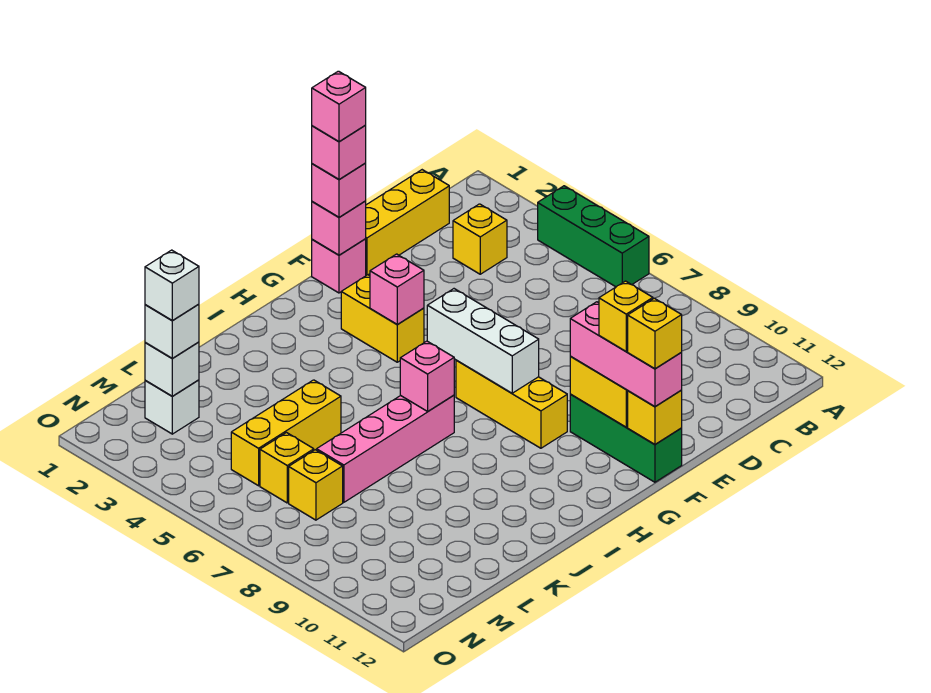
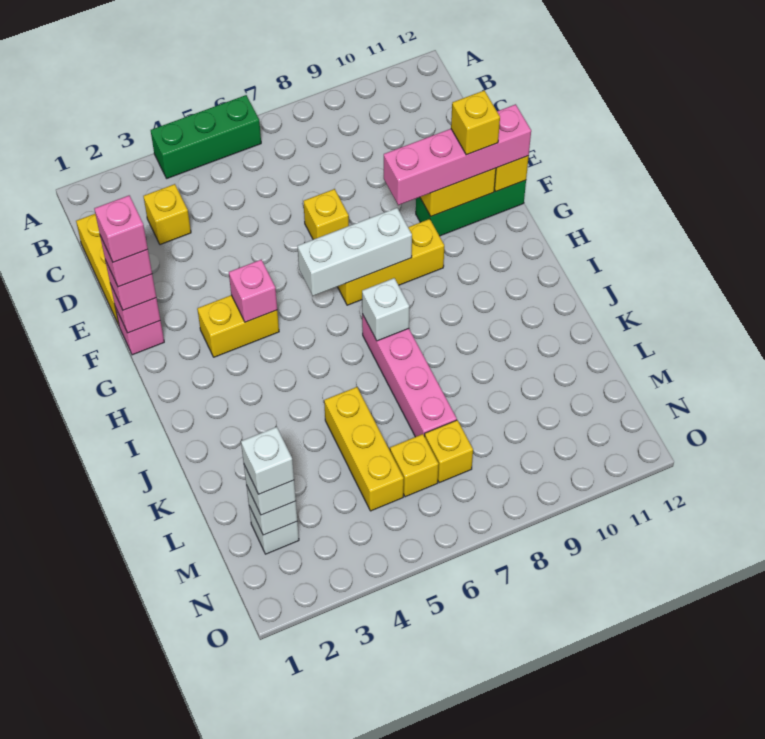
pink brick F10:F12 level 3 -> pink brick F9:F12 level 3
yellow brick F12 level 4 -> yellow brick E7 level 1
pink brick I7 level 2 -> white brick I7 level 2

